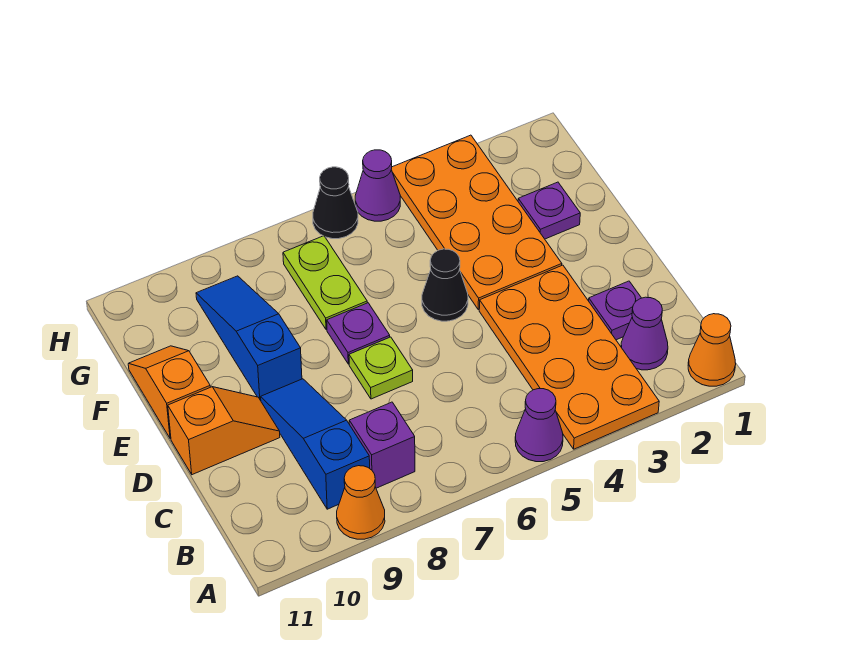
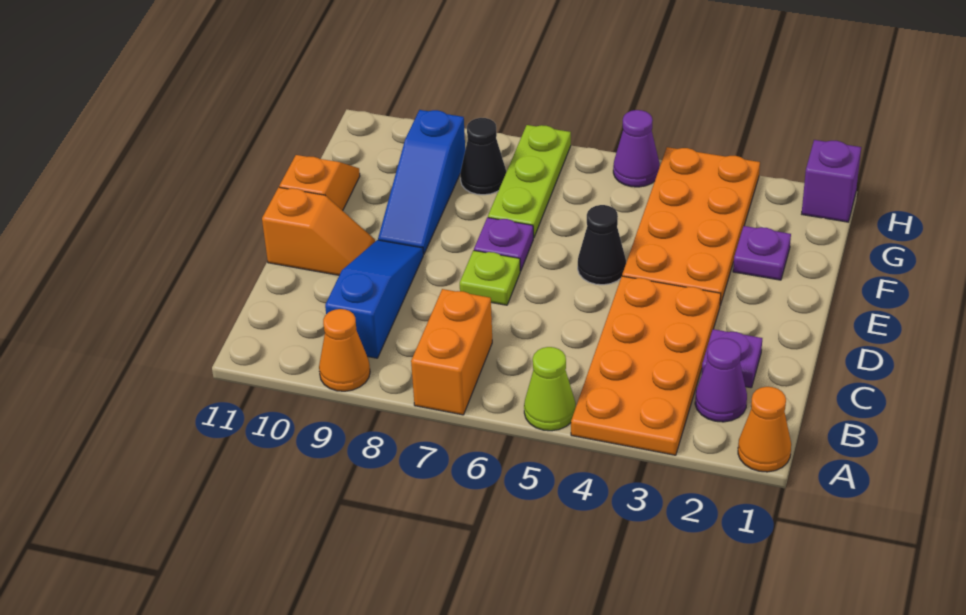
purple cone A5 level 1 -> lime cone A5 level 1
none -> orange brick A7:B7 level 1
purple brick B8 level 1 -> purple brick H1 level 1
blue slope E9:G9 level 1 top E -> blue slope E9:G9 level 1 top G
lime plate F7:G7 level 1 -> lime plate F7:H7 level 1
black cone H6 level 1 -> black cone G8 level 1

